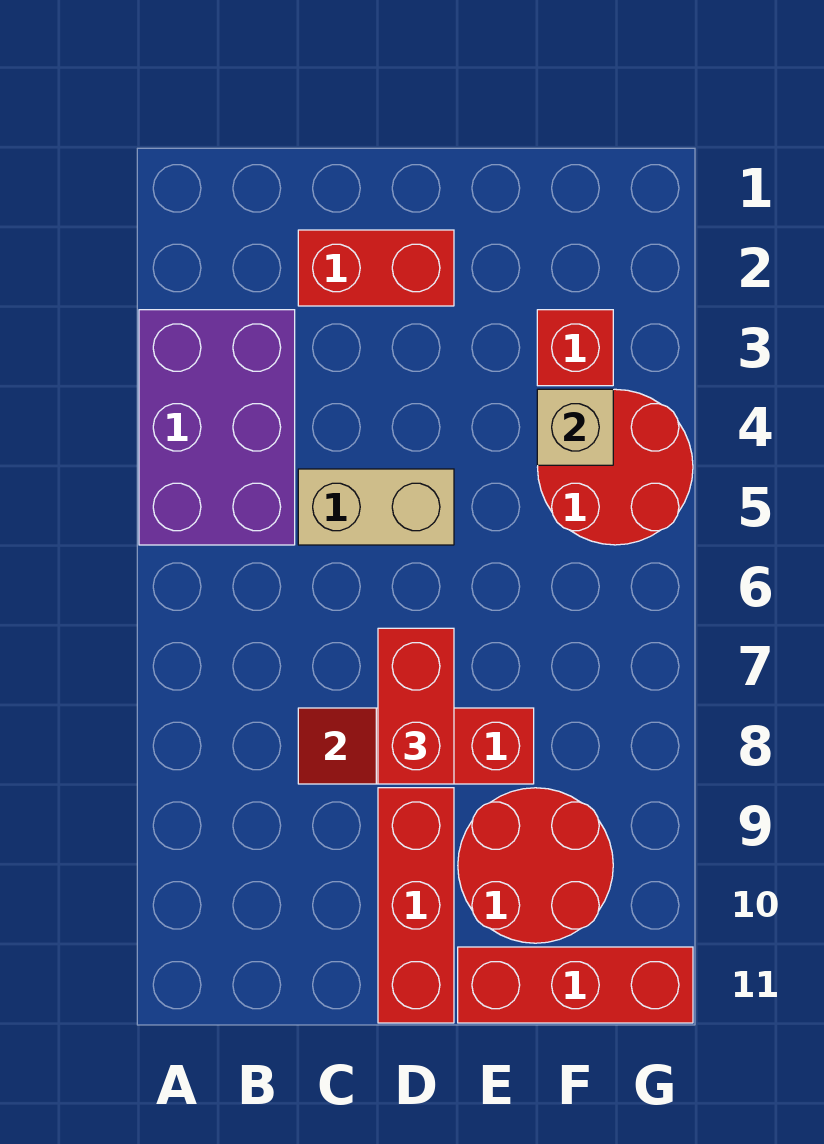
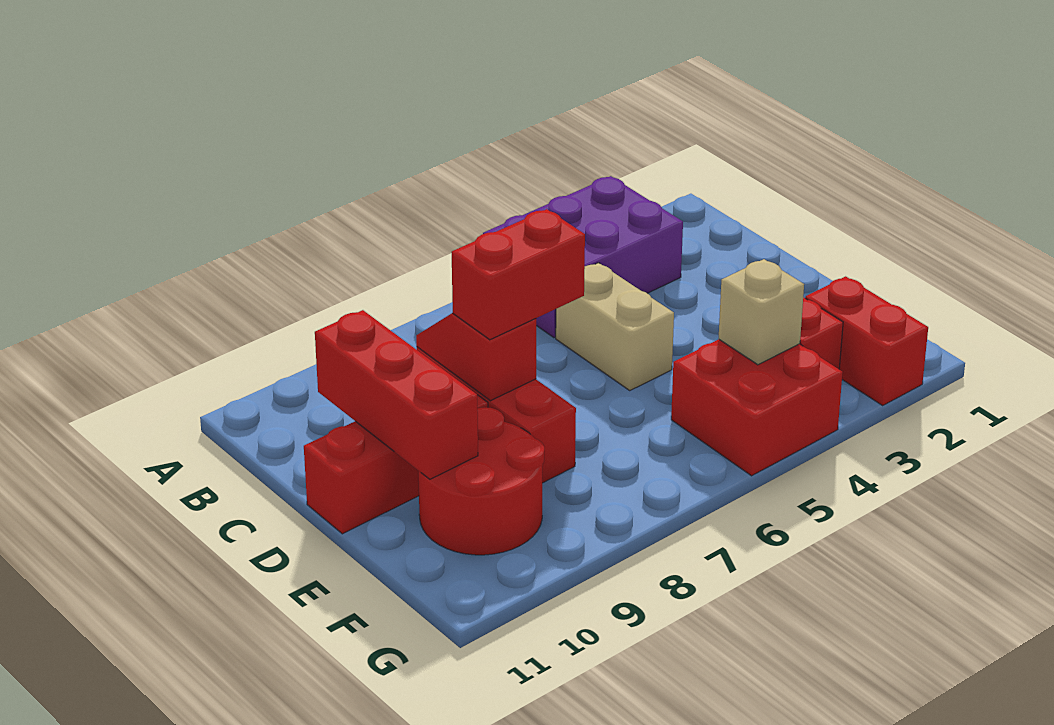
red brick C2:D2 level 1 -> red brick F2:G2 level 1
red brick E11:G11 level 1 -> red brick C10:E10 level 2
red round brick F4:G5 level 1 -> red brick F4:G5 level 1

